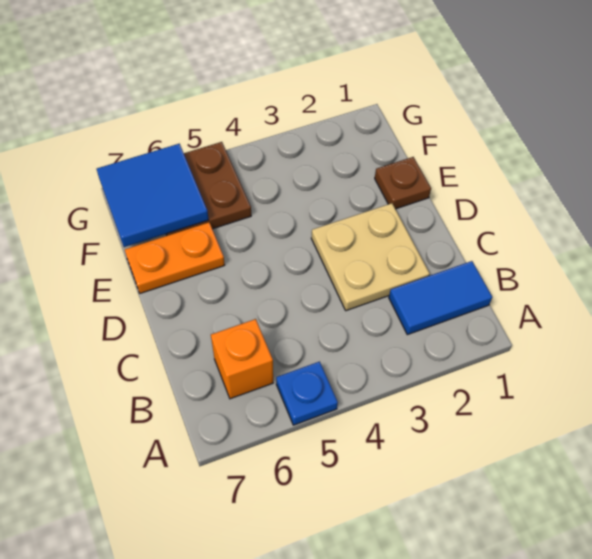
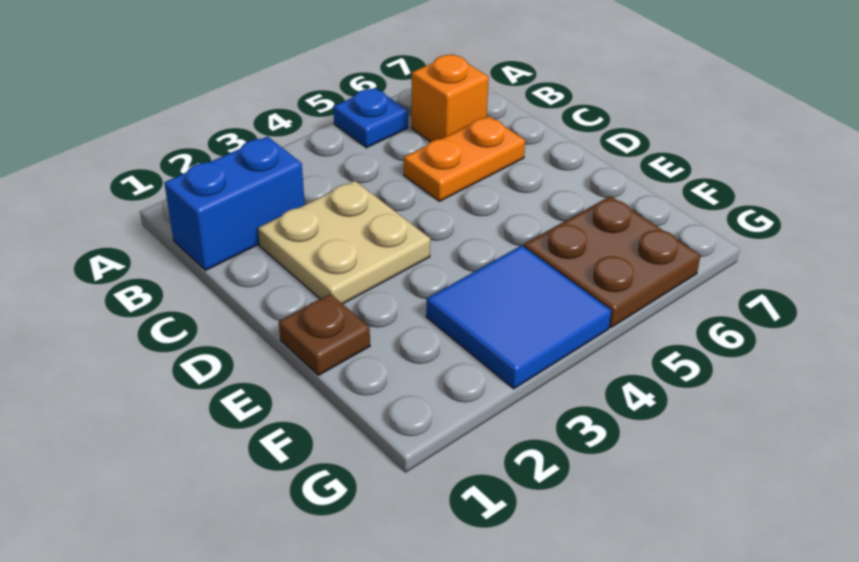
blue tile B1:B2 level 1 -> blue brick B1:B2 level 1
orange plate E6:E7 level 1 -> orange plate C5:C6 level 1
blue tile F6:G7 level 2 -> blue tile F3:G4 level 1

